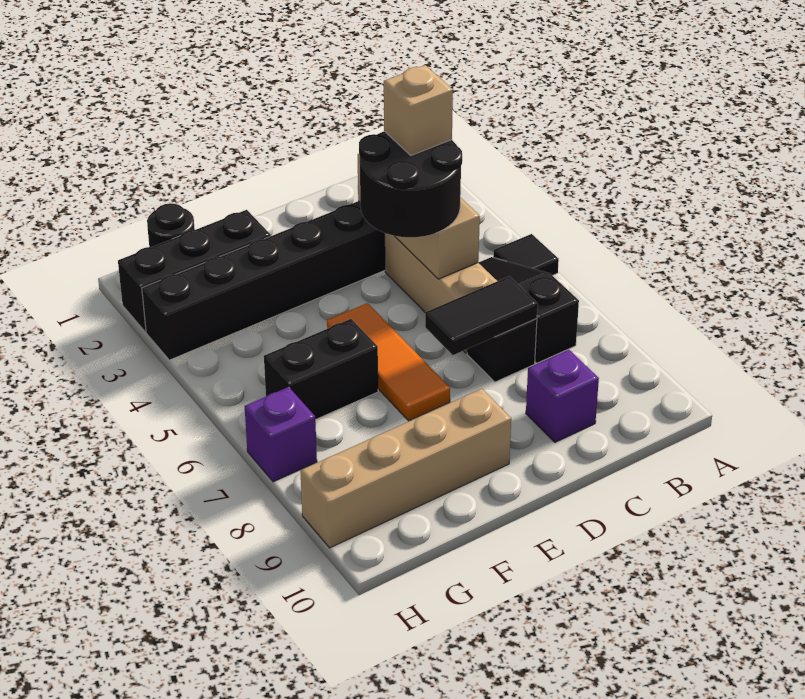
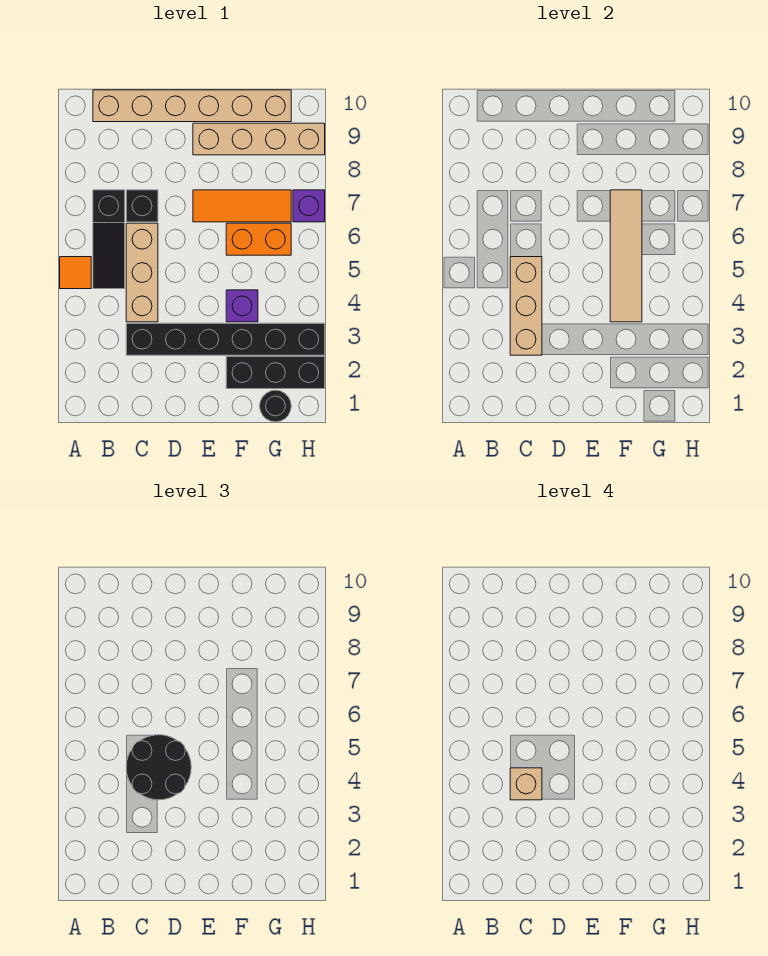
black tile A5 level 1 -> orange tile A5 level 1
none -> tan brick B10:G10 level 1
black tile C7:D7 level 2 -> none
purple brick C9 level 1 -> purple brick F4 level 1
orange tile E5:E7 level 1 -> orange tile E7:G7 level 1
none -> tan tile F4:F7 level 2
black brick F6:G6 level 1 -> orange brick F6:G6 level 1

